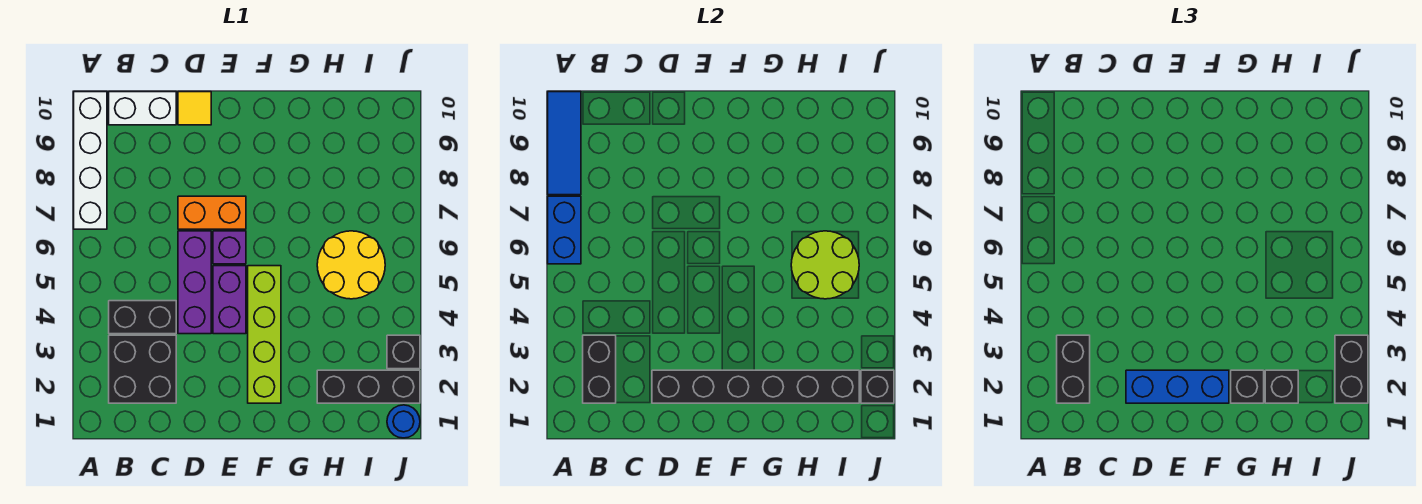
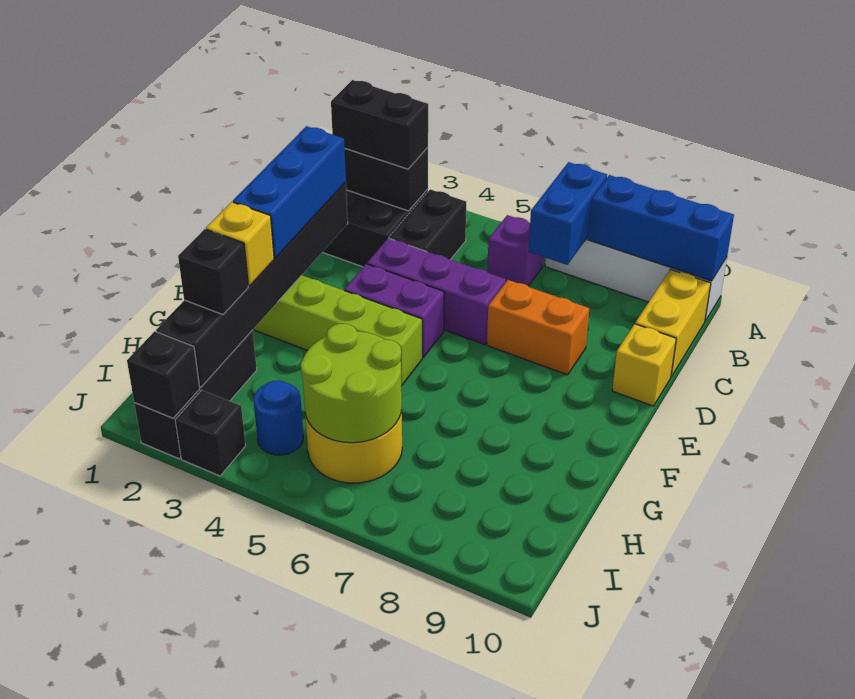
blue brick A6:A7 level 2 -> blue brick A7:B7 level 2
blue tile A8:A10 level 2 -> blue brick A8:A10 level 2
white brick B10:C10 level 1 -> yellow brick B10:C10 level 1
orange brick D7:E7 level 1 -> orange brick D7:D8 level 1
yellow tile D10 level 1 -> yellow brick D10 level 1
purple brick E6 level 1 -> purple brick B6 level 1
black brick G2 level 3 -> yellow brick G2 level 3
blue round brick J1 level 1 -> blue round brick I4 level 1
black brick J2:J3 level 3 -> none

